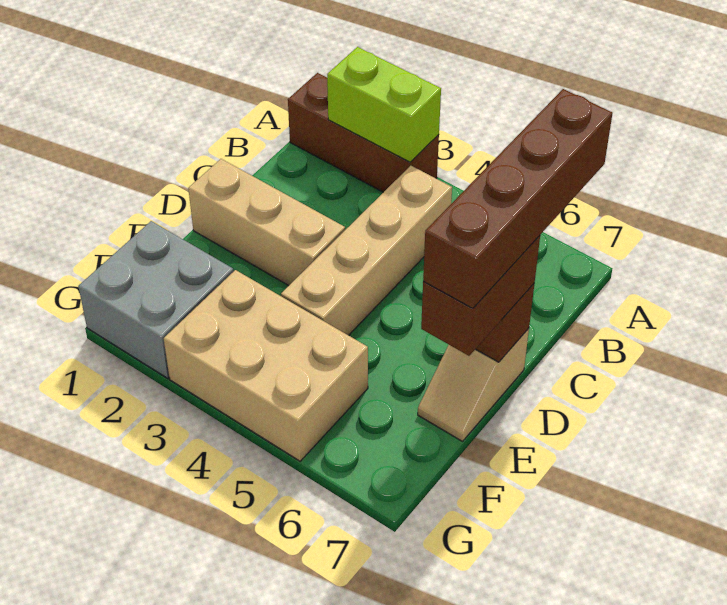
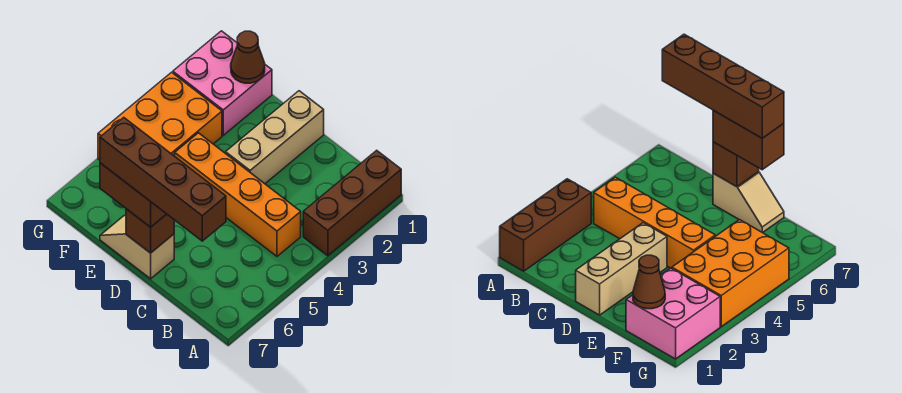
lime brick A2:A3 level 2 -> none
tan brick B4:E4 level 1 -> orange brick B4:E4 level 1
grey brick F1:G2 level 1 -> pink brick F1:G2 level 1
none -> brown cone F1 level 2
tan brick F3:G5 level 1 -> orange brick F3:G5 level 1

